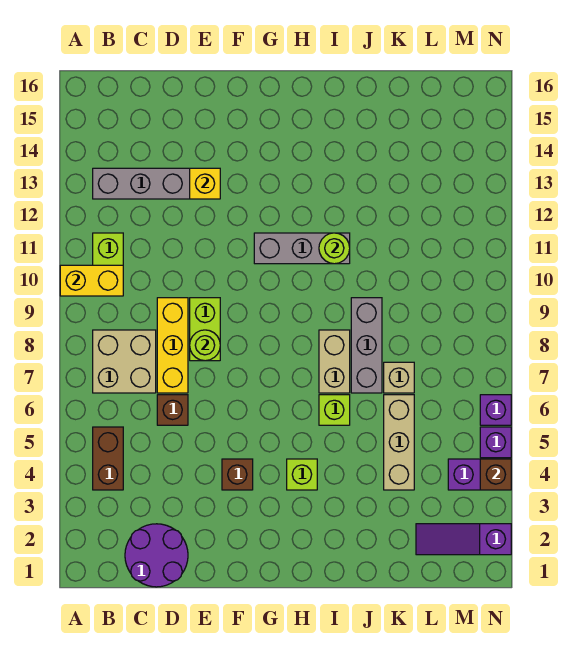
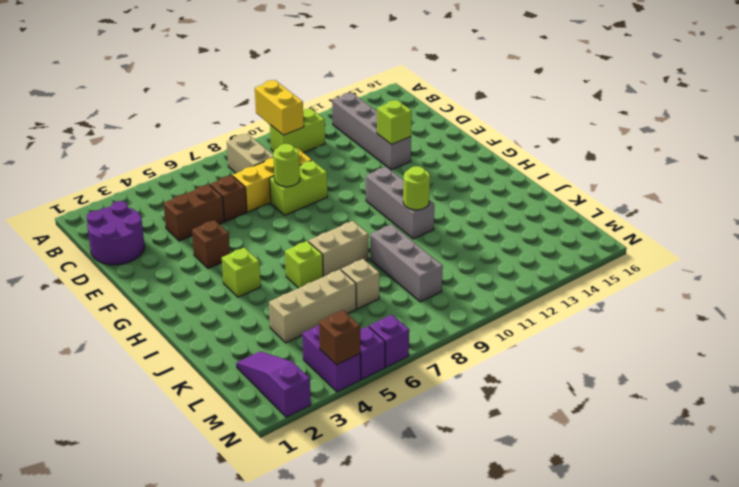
brown brick B4:B5 level 1 -> brown brick D4:D5 level 1
tan brick B7:C8 level 1 -> tan brick B8:C8 level 1
yellow brick E13 level 2 -> lime brick E13 level 2
grey brick J7:J9 level 1 -> grey brick J9:L9 level 1

